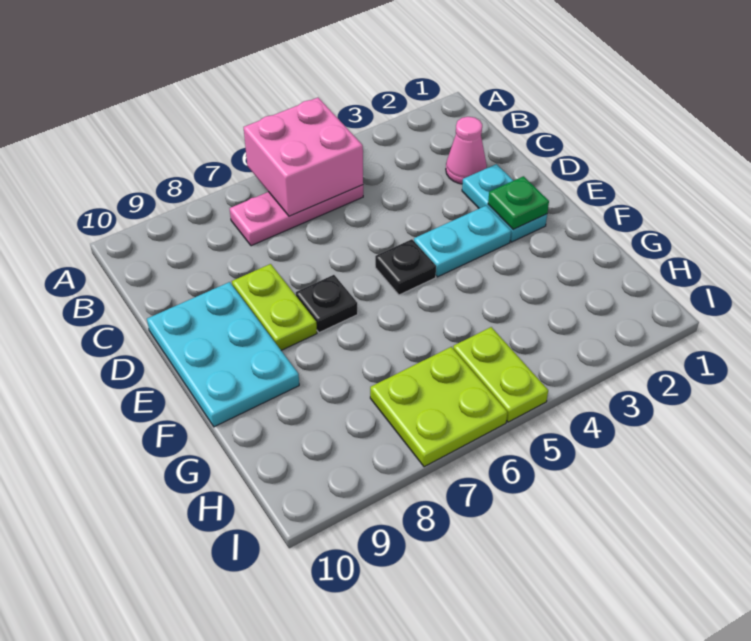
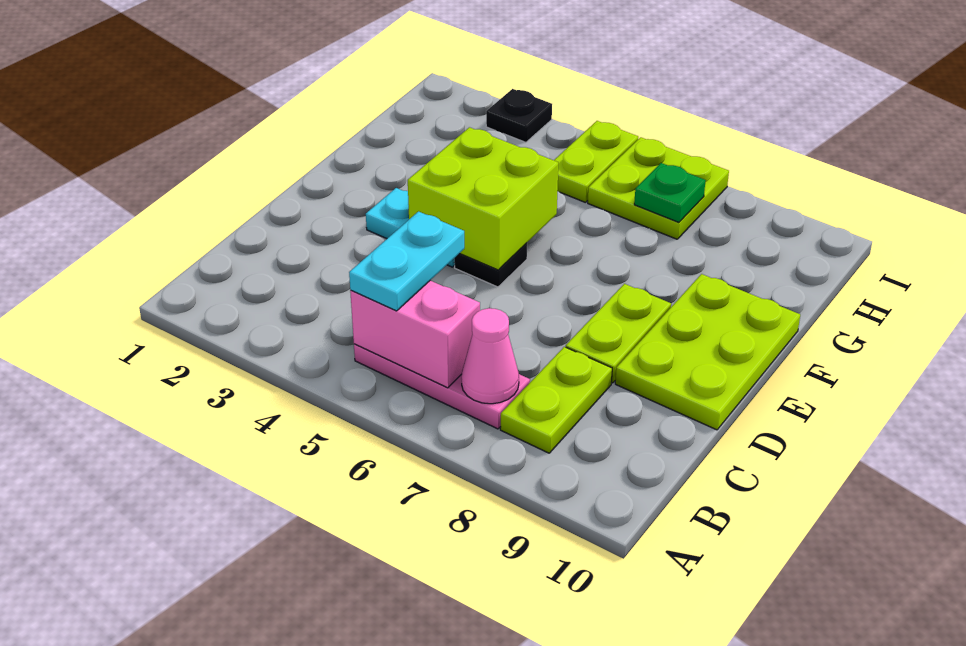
pink brick A5:B6 level 2 -> pink brick B5:B6 level 2
none -> lime plate B8:C8 level 1
pink cone C2 level 1 -> pink cone B7 level 2
cyan plate D2:E2 level 1 -> cyan plate B5:C5 level 3
cyan plate D9:F10 level 1 -> lime plate D9:F10 level 1
green plate E2 level 2 -> green plate H7 level 2
none -> lime brick E4:F5 level 2
black plate E7 level 1 -> black plate I3 level 1

